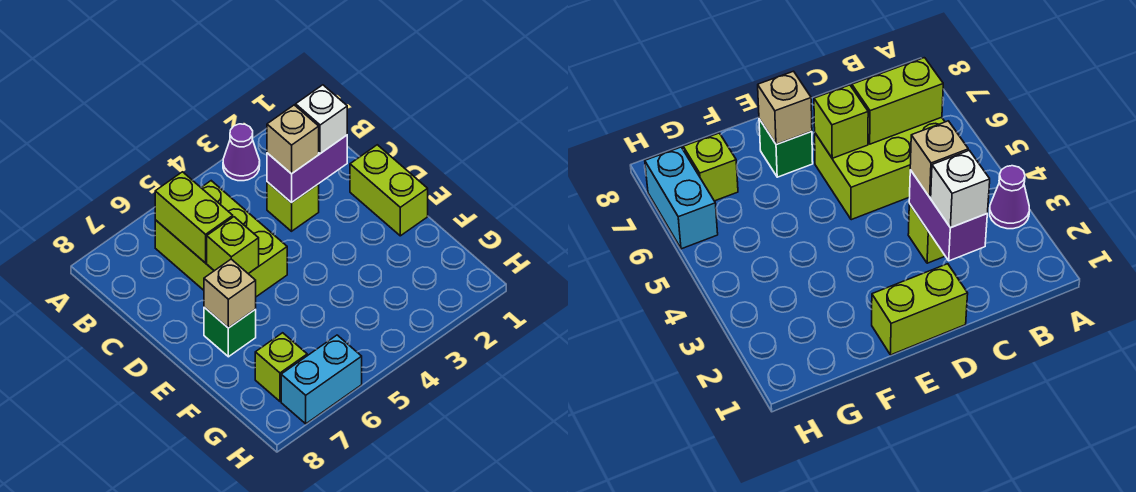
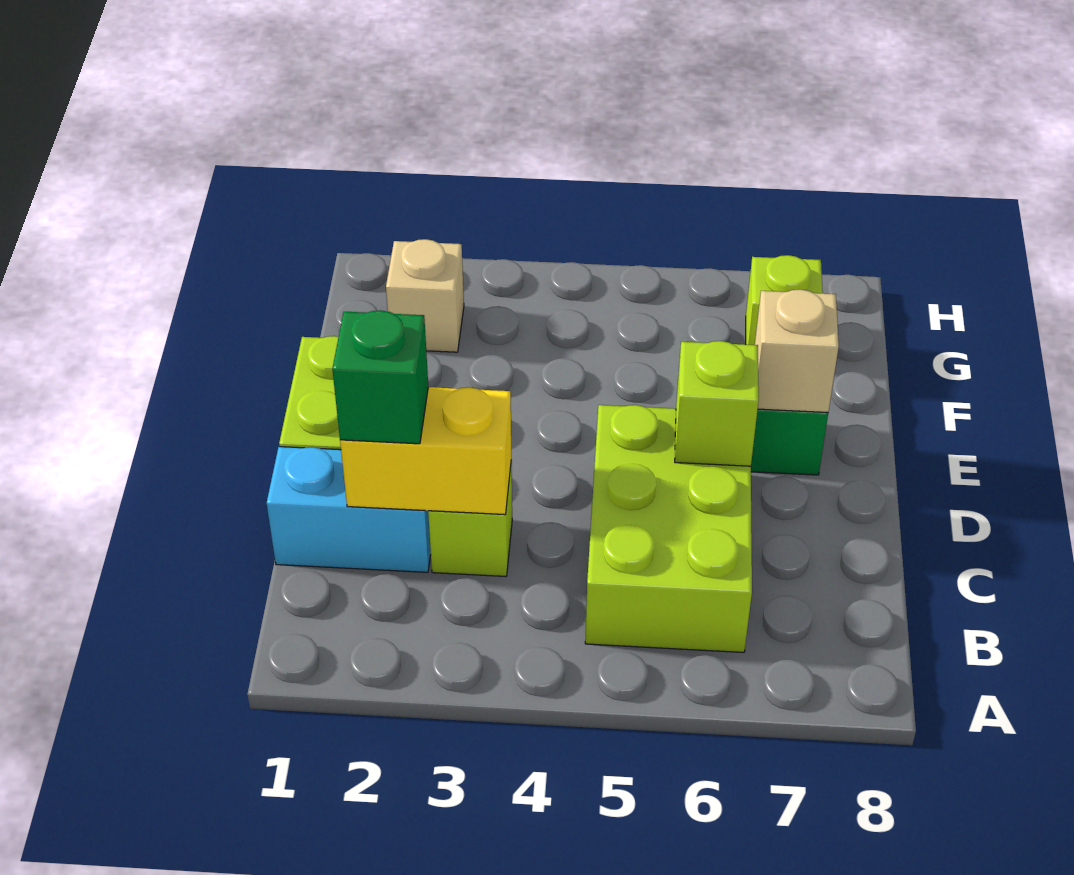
purple cone A3 level 1 -> none
lime brick B6:C6 level 2 -> none
purple brick C2:C3 level 2 -> yellow brick C2:C3 level 2
white brick C2 level 3 -> green brick C2 level 3
tan brick C3 level 3 -> tan brick G2 level 1
cyan brick H6:H7 level 1 -> cyan brick C1:C2 level 1

